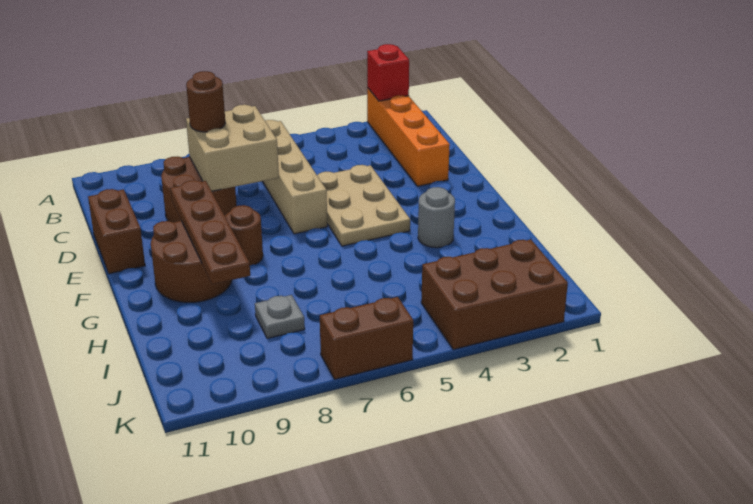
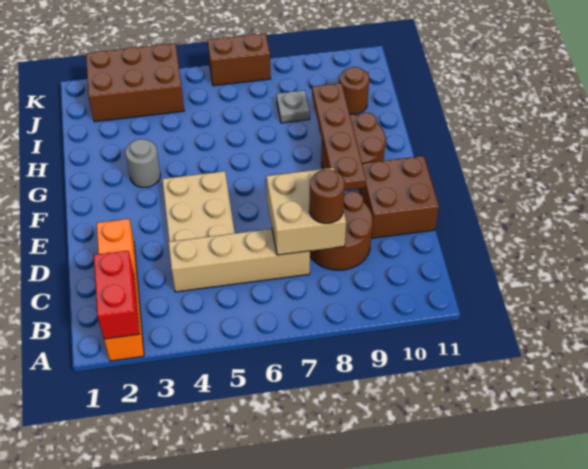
red brick A2 level 2 -> red brick A2:B2 level 2
tan brick B6:E6 level 1 -> tan brick C4:C7 level 1
brown brick D11:E11 level 1 -> brown brick D10:E11 level 1
brown round brick F8 level 1 -> brown round brick I10 level 1

